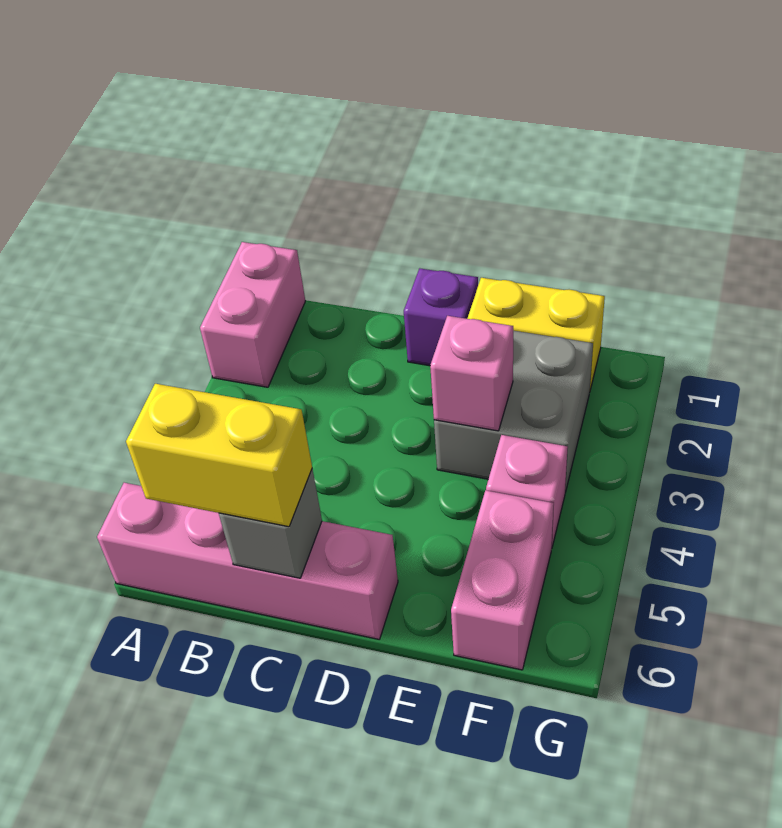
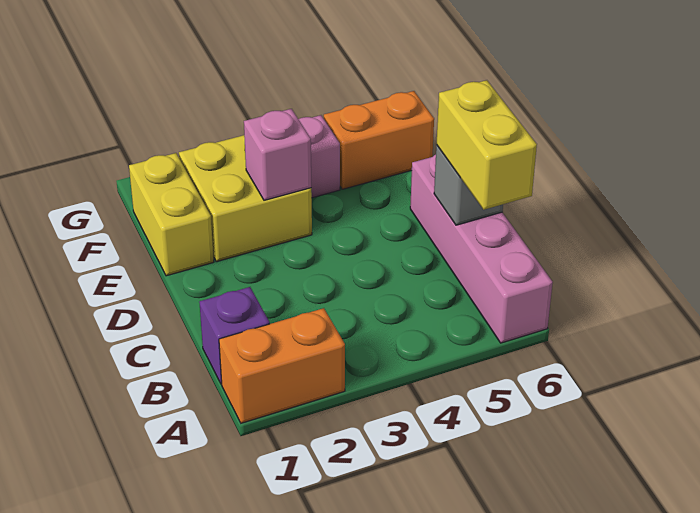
pink brick A1:A2 level 1 -> orange brick A1:A2 level 1
purple brick D1 level 1 -> purple brick B1 level 1
grey brick E2:F3 level 1 -> yellow brick E2:F3 level 1
pink brick F5:F6 level 1 -> orange brick F5:F6 level 1

